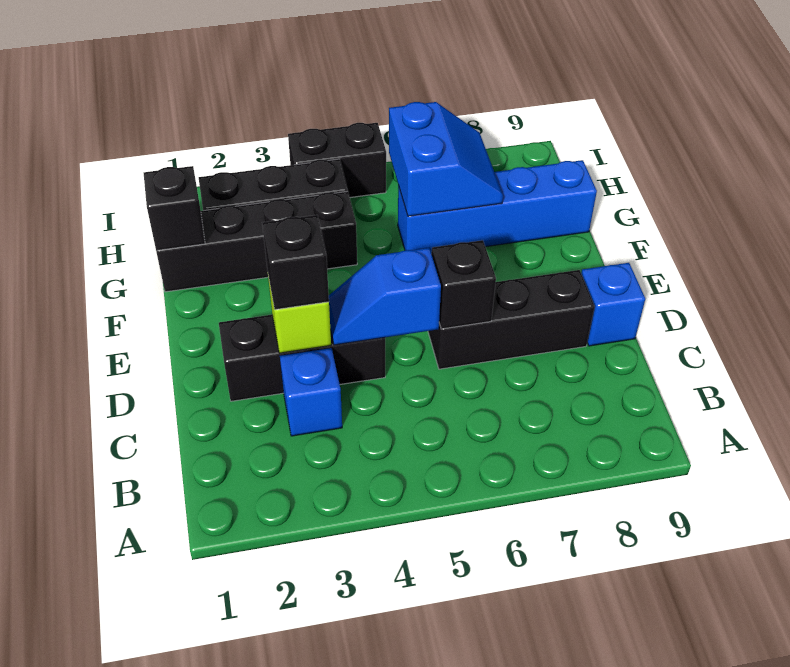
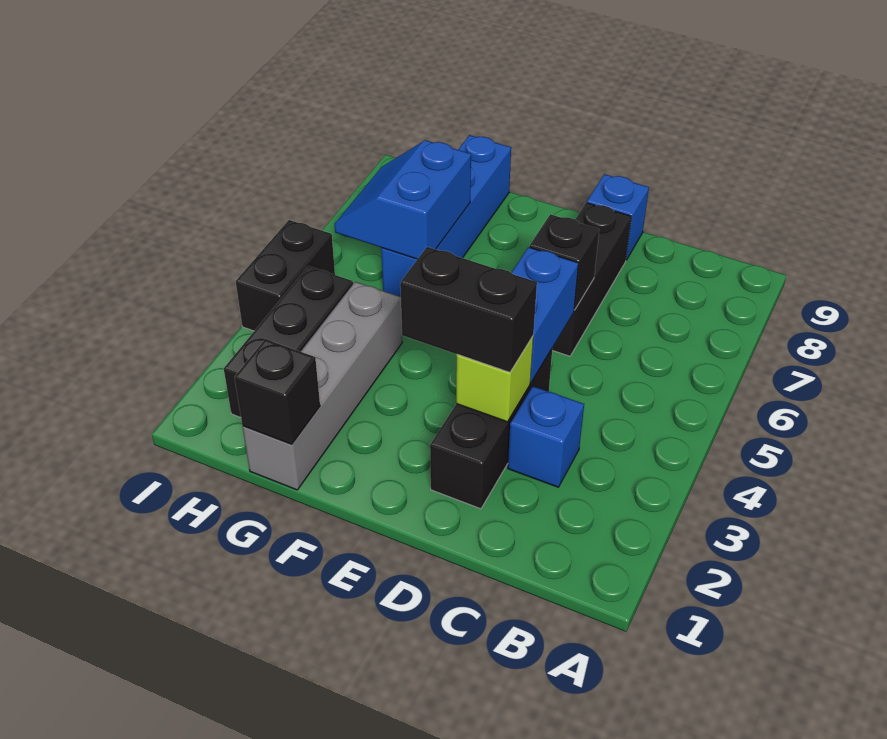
black brick D3 level 3 -> black brick D3:E3 level 3
blue slope D4:D5 level 2 top 5 -> blue brick D4:D5 level 2
black brick G1:G4 level 1 -> grey brick G1:G4 level 1
blue slope G6:H7 level 2 top 6 -> blue slope G6:H7 level 2 top G

